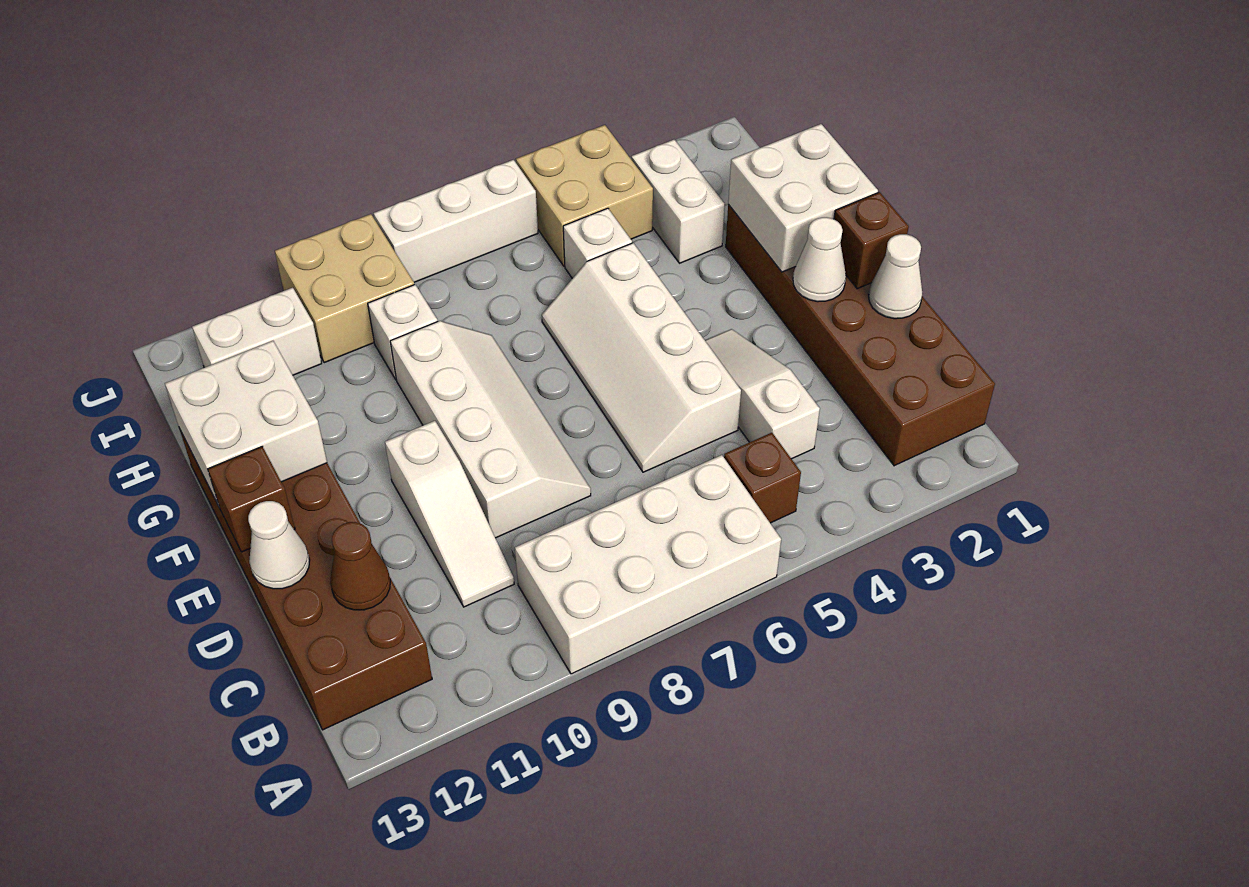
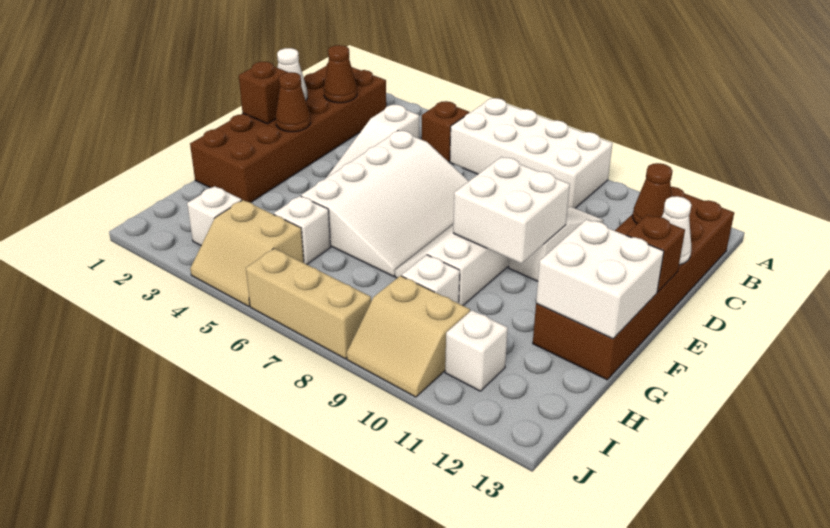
none -> brown cone C2 level 2
white slope D5:G6 level 1 top 5 -> white slope D5:G7 level 1 top 5
white cone E2 level 2 -> brown cone E2 level 2
white brick F1:G2 level 2 -> white brick E9:F10 level 2
white brick H3:I3 level 1 -> white brick I3 level 1
tan brick I4:J5 level 1 -> tan slope I4:J5 level 1 top I
tan brick I9:J10 level 1 -> tan slope I9:J10 level 1 top I
white brick I11:I12 level 1 -> white brick I11 level 1
white brick J6:J8 level 1 -> tan brick J6:J8 level 1

